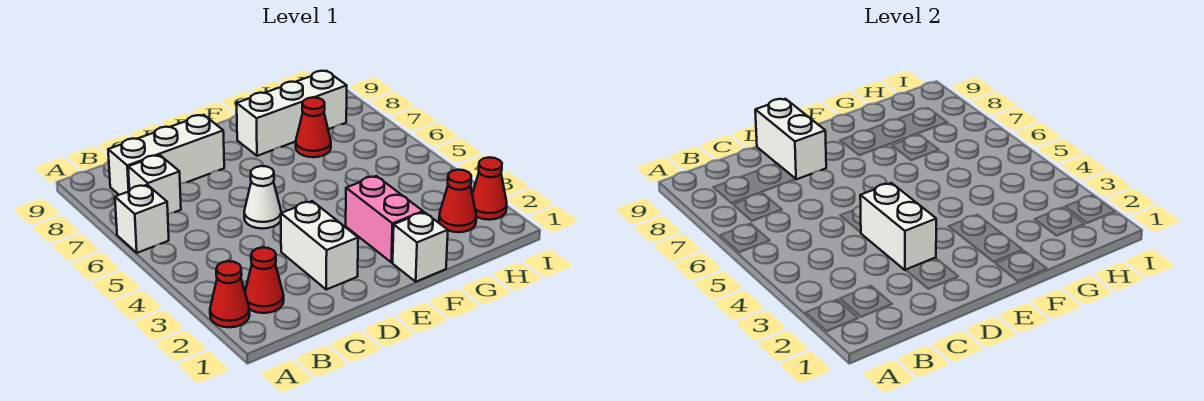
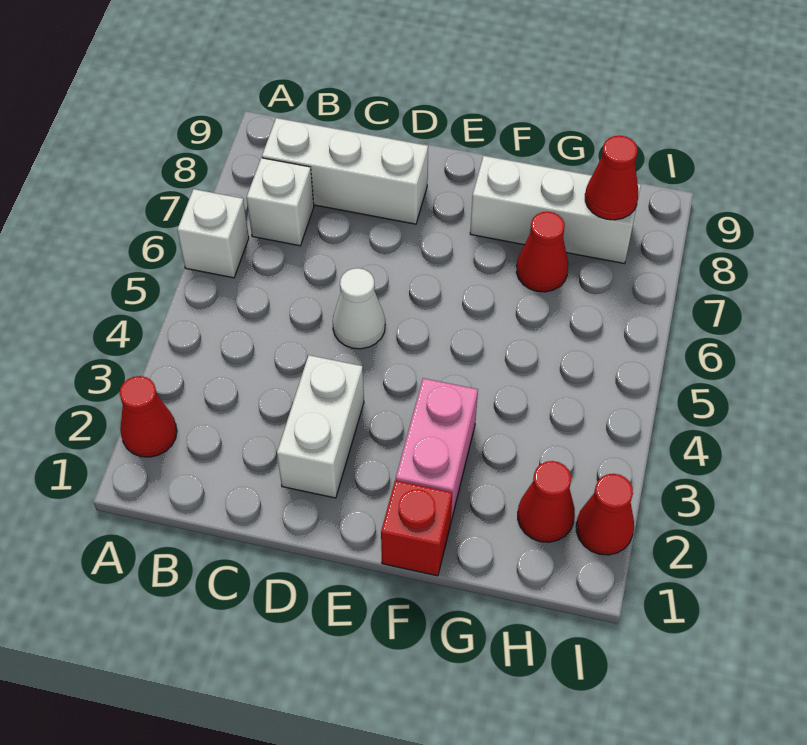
red cone B2 level 1 -> red cone H8 level 2
white brick D3:D4 level 2 -> none
white brick D8:D9 level 2 -> none
white brick F1 level 1 -> red brick F1 level 1

